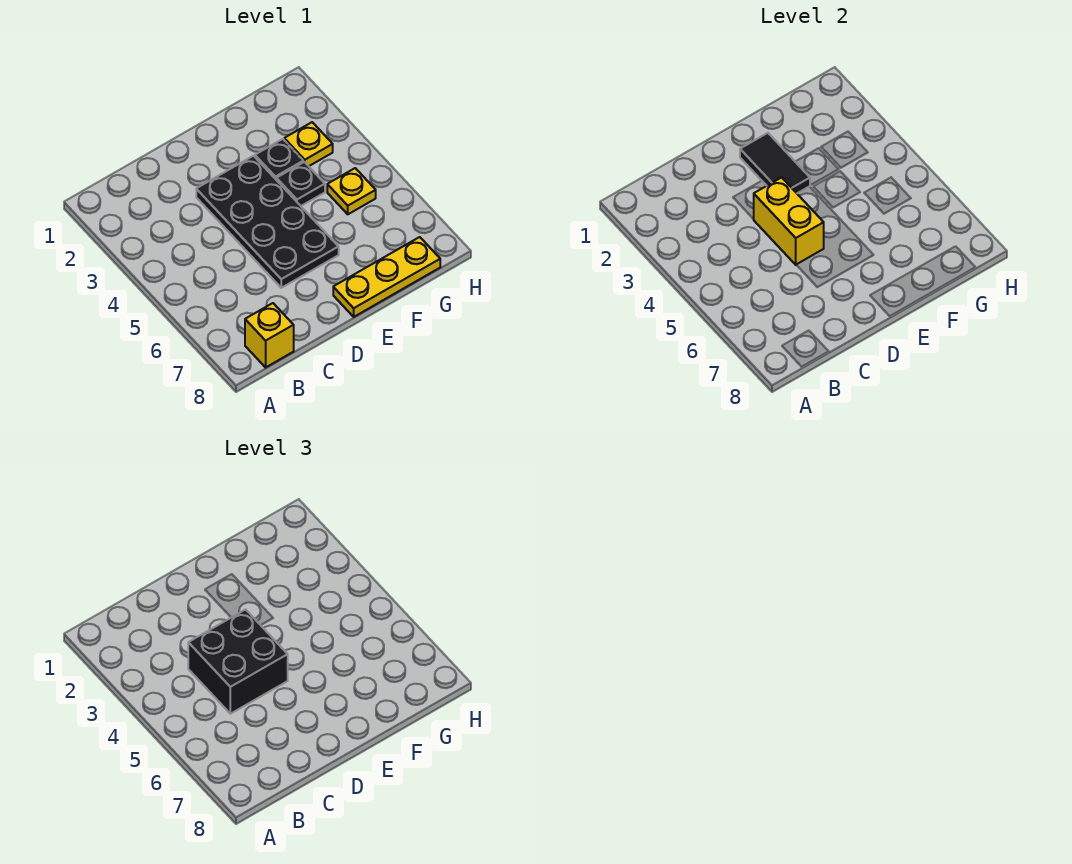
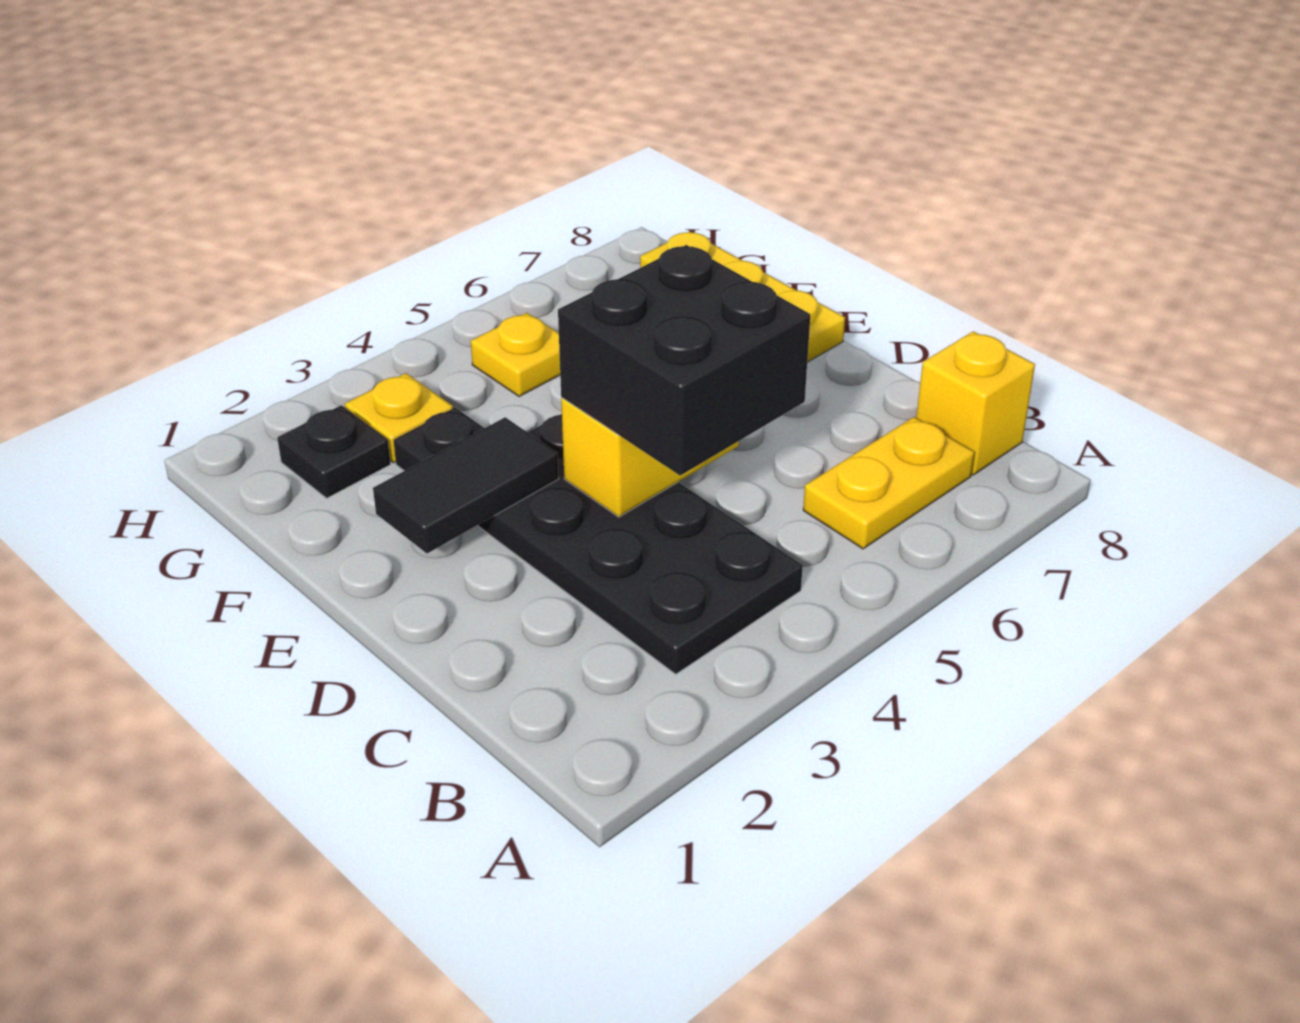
none -> yellow plate B6:B7 level 1
black plate D3:E6 level 1 -> black plate B3:E4 level 1
black plate F4 level 1 -> black plate G2 level 1

